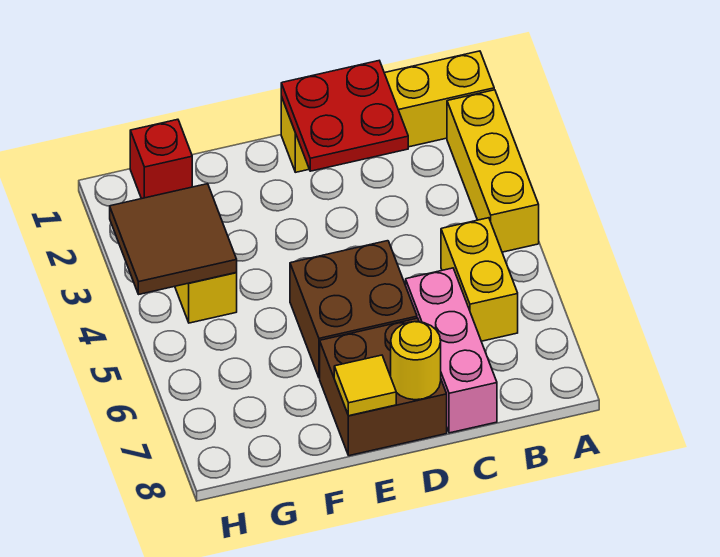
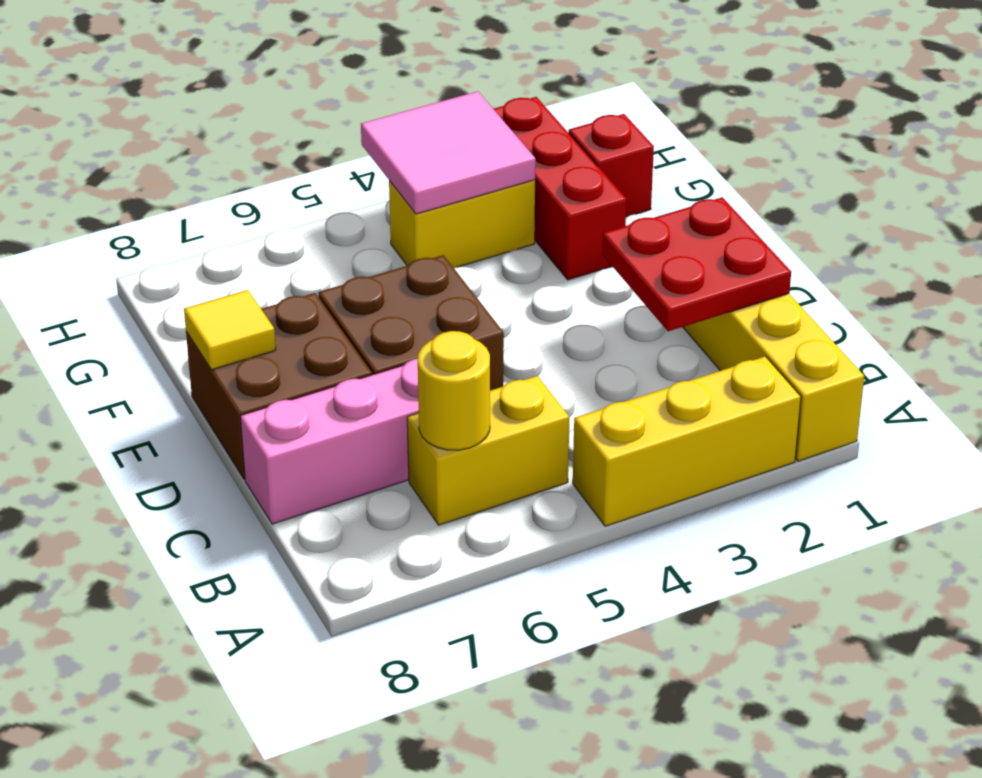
yellow round brick D8 level 2 -> yellow round brick B6 level 2
none -> red brick F2:H2 level 1
brown tile G3:H4 level 2 -> pink tile G3:H4 level 2

